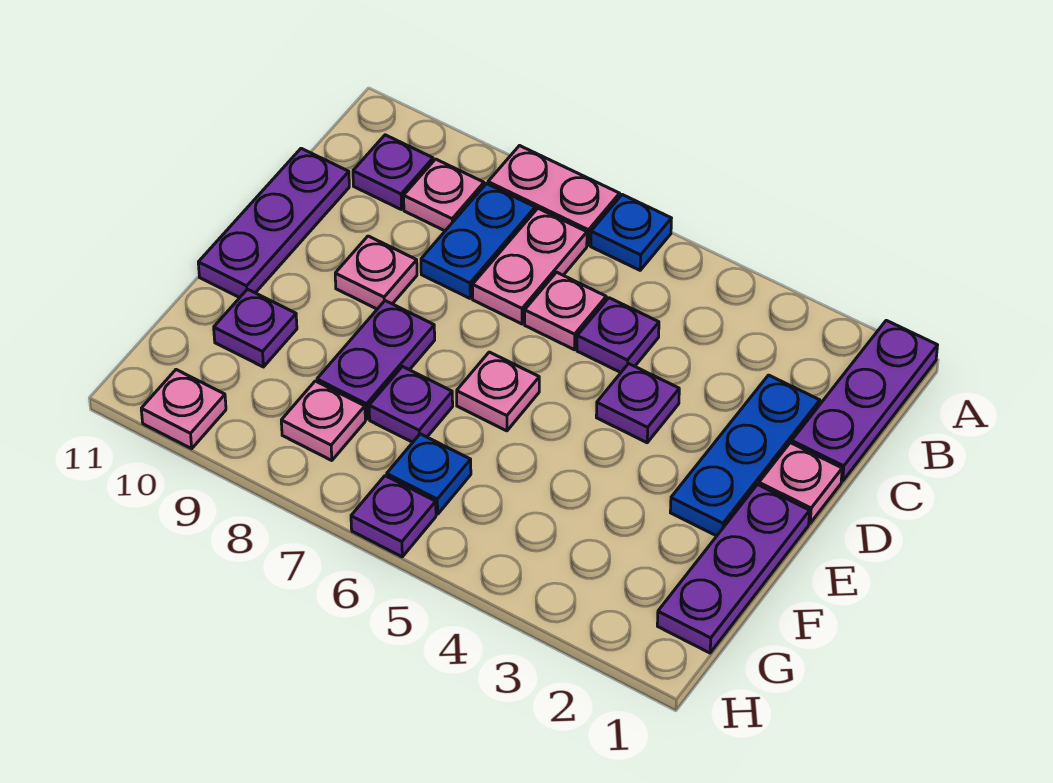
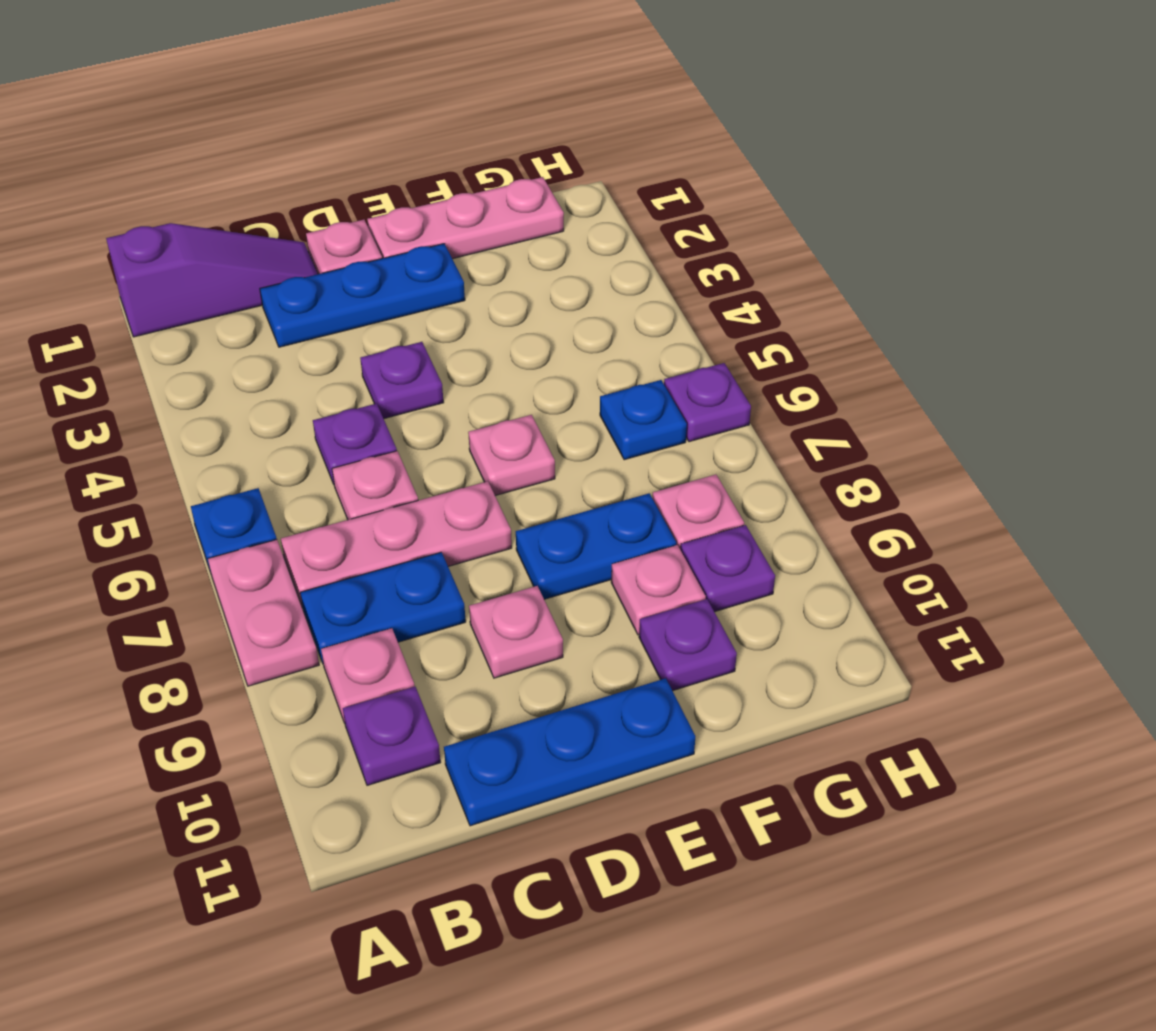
purple plate A1:C1 level 1 -> purple slope A1:C1 level 1 top A
pink plate B7:C7 level 1 -> pink plate B7:D7 level 1
purple plate C11:E11 level 1 -> blue plate C11:E11 level 1
purple plate E1:G1 level 1 -> pink plate E1:G1 level 1
purple plate E8:F8 level 1 -> blue plate E8:F8 level 1
purple plate F7 level 1 -> purple plate G9 level 1
pink plate H10 level 1 -> pink plate F9 level 1

